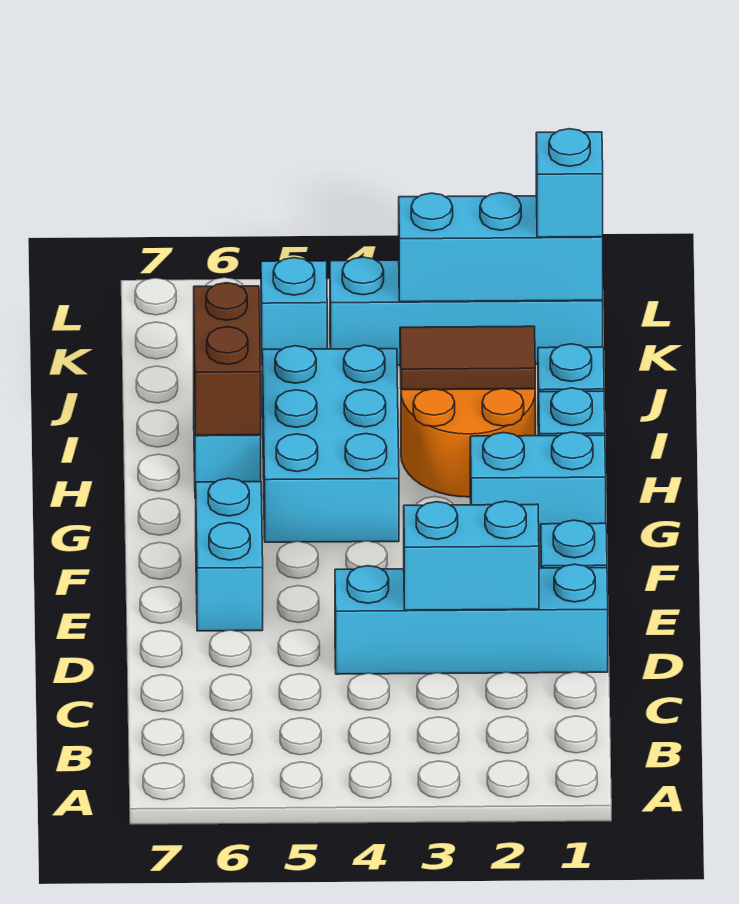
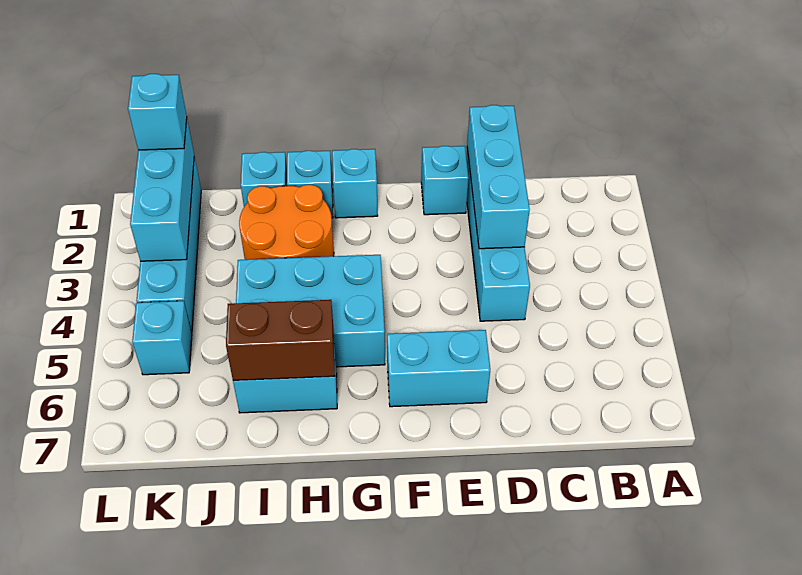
cyan brick D2:D3 level 2 -> cyan brick D1:D3 level 2
cyan brick G1:G2 level 1 -> cyan brick G1 level 1
brown tile I2:I3 level 2 -> none

